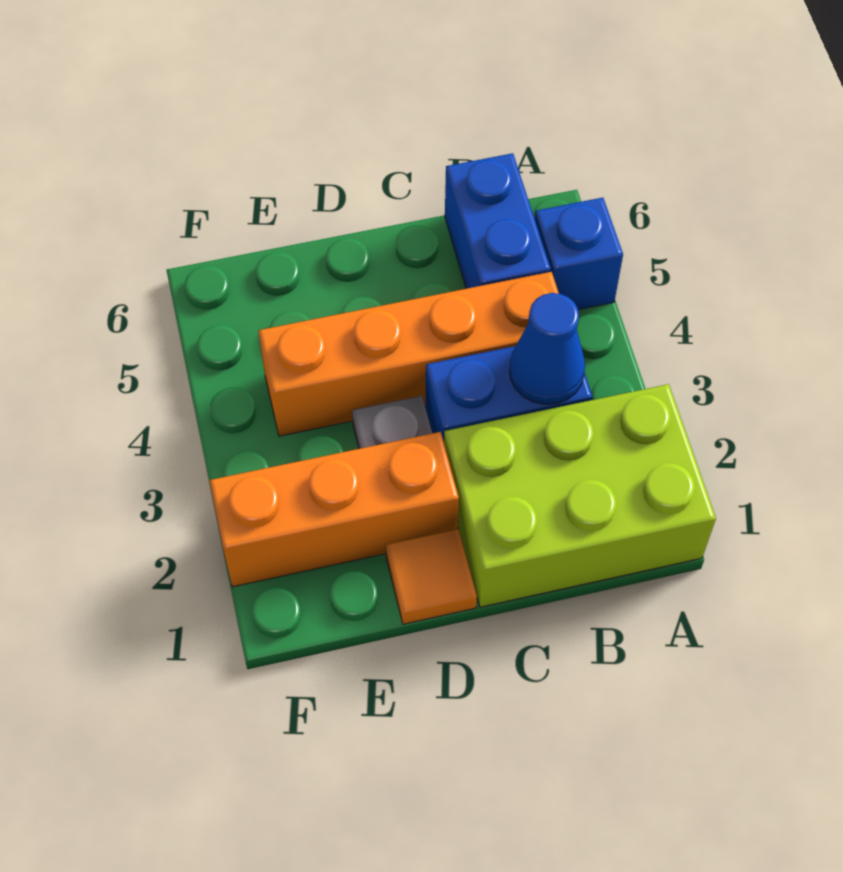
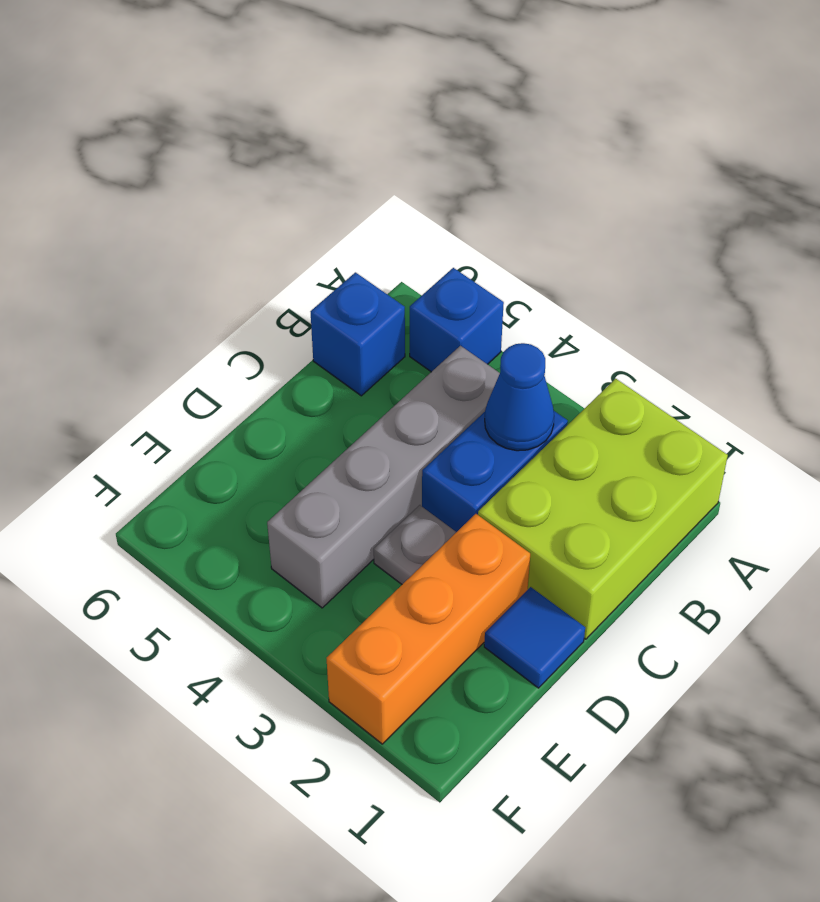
orange brick B4:E4 level 1 -> grey brick B4:E4 level 1
blue brick B5:B6 level 1 -> blue brick B6 level 1
orange tile D1 level 1 -> blue tile D1 level 1

